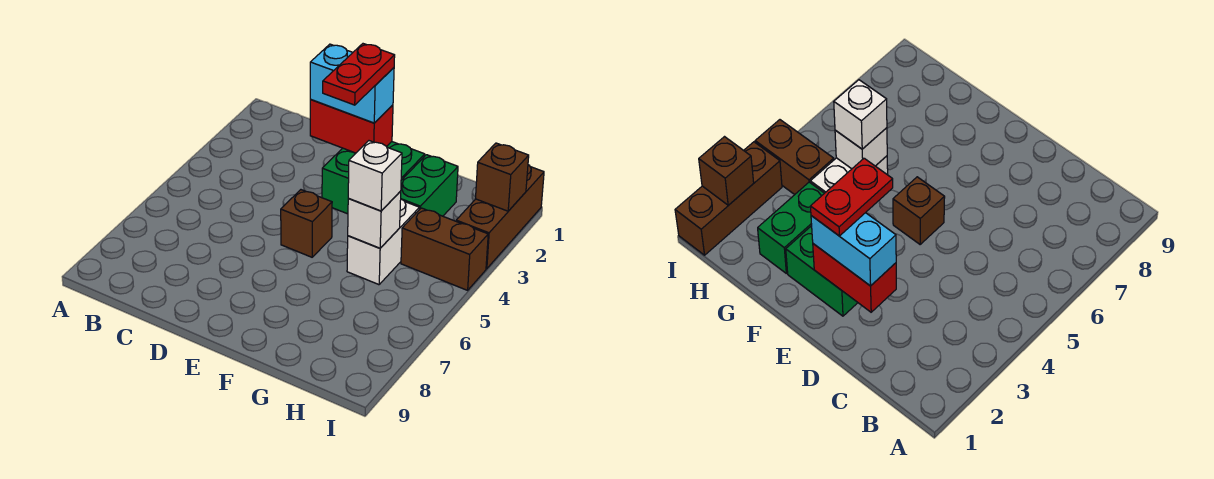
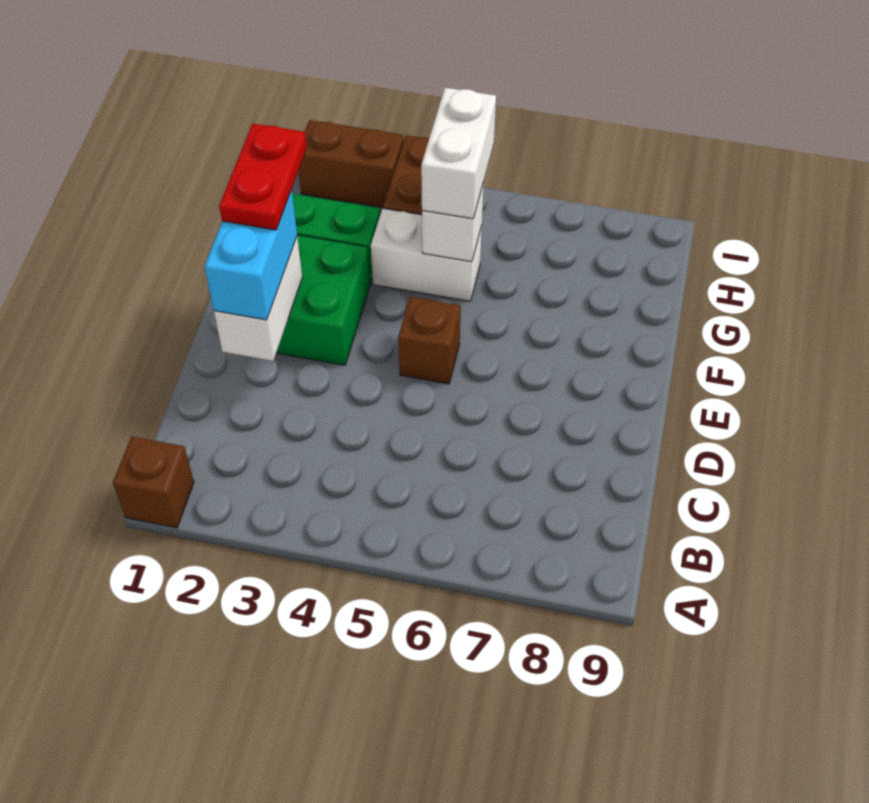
red brick D2:E2 level 2 -> white brick D2:E2 level 2
red plate E2:E3 level 4 -> red plate E2:F2 level 4
white brick G5 level 3 -> white brick G5:H5 level 3
brown brick I1:I3 level 1 -> brown brick I2:I3 level 1
brown brick I2 level 2 -> brown brick A1 level 1

